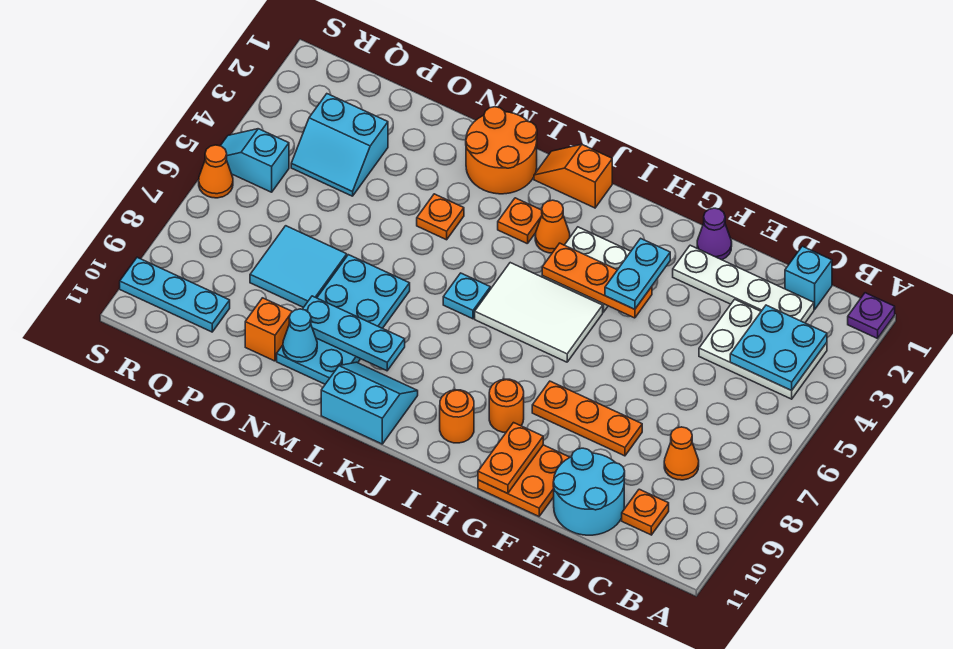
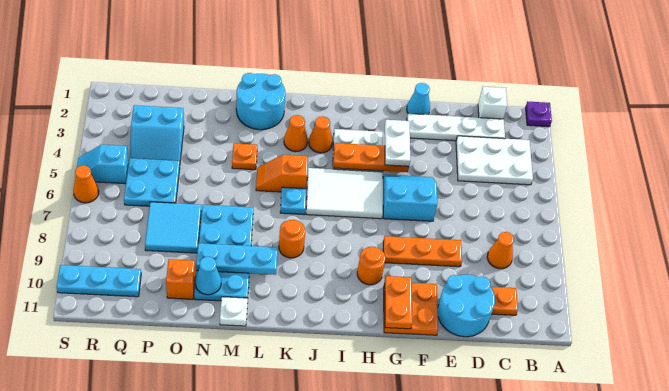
cyan plate B3:C4 level 2 -> cyan plate P5:Q6 level 1
cyan brick C1 level 1 -> white brick C1 level 1
purple cone F1 level 1 -> cyan cone F1 level 1
cyan plate G3:G4 level 3 -> white plate G3:G4 level 3
orange round brick I10 level 1 -> orange round brick K8 level 1
orange slope J1:K1 level 1 top J -> orange slope K5:L5 level 1 top K
orange plate K3 level 1 -> orange cone K3 level 1
cyan slope K10:L11 level 1 top 11 -> cyan slope F5:G6 level 1 top 6
orange round brick L1:M2 level 1 -> cyan round brick L1:M2 level 1
none -> white plate M11 level 1

